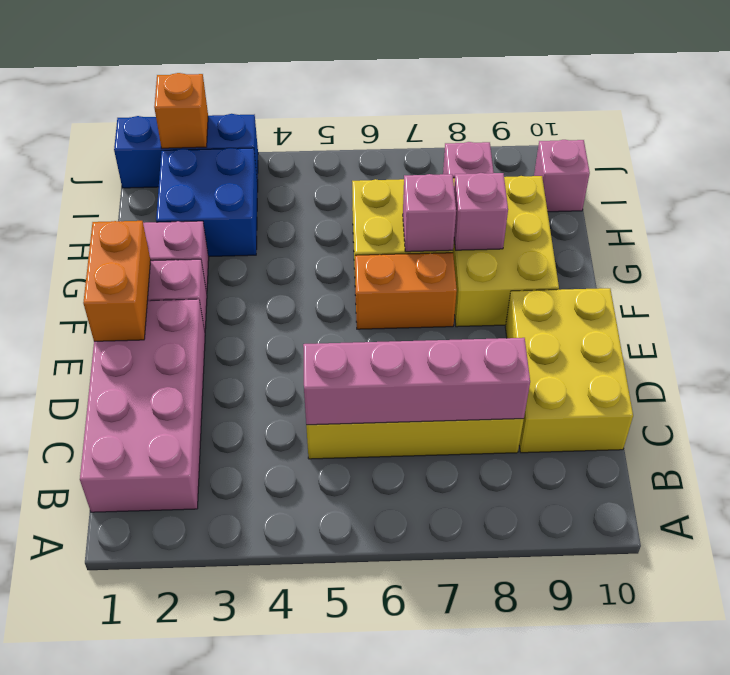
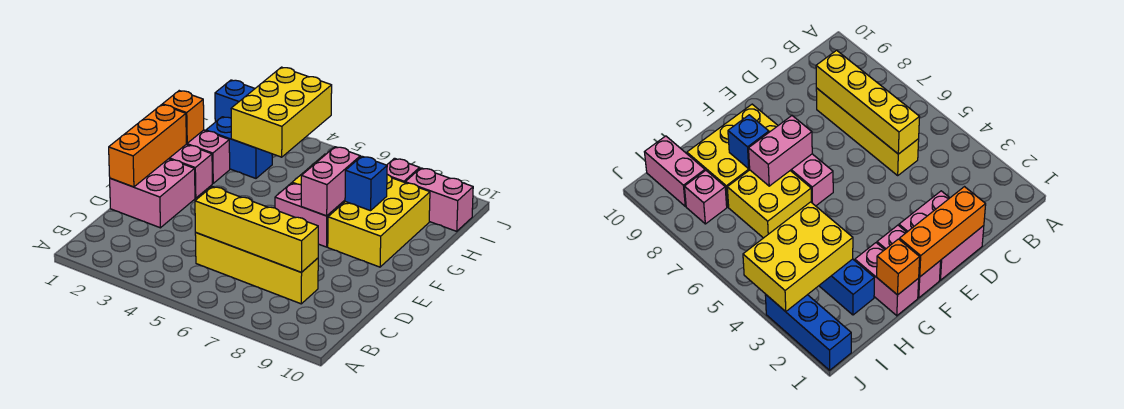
pink brick B1:E2 level 1 -> pink brick D1:E2 level 1
pink brick C5:C8 level 2 -> yellow brick C5:C8 level 2
yellow brick C9:E10 level 1 -> yellow brick H3:J4 level 2
orange brick E1:F1 level 2 -> orange brick D1:F1 level 2
orange brick F6:F7 level 1 -> pink brick F6:F7 level 1
pink brick G7 level 2 -> pink brick F7:G7 level 2
pink brick G8 level 2 -> blue brick G8 level 2
blue brick H2:I3 level 1 -> blue brick H2:H3 level 1
pink brick I10 level 1 -> pink brick I9:I10 level 1
orange brick J2 level 2 -> orange brick G1 level 2

